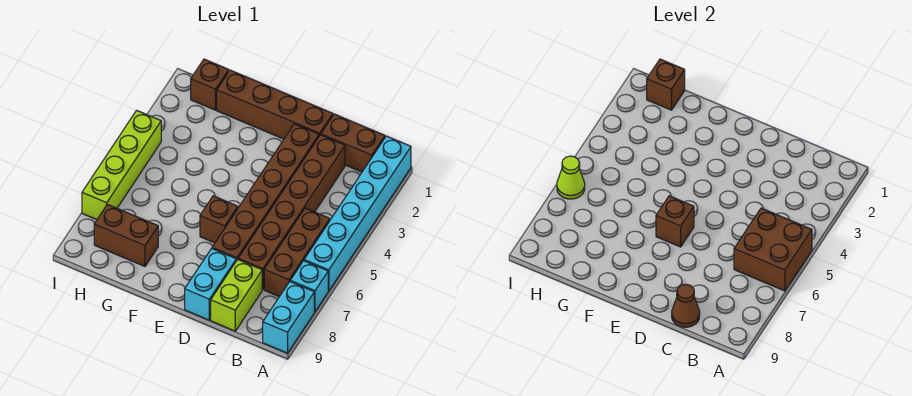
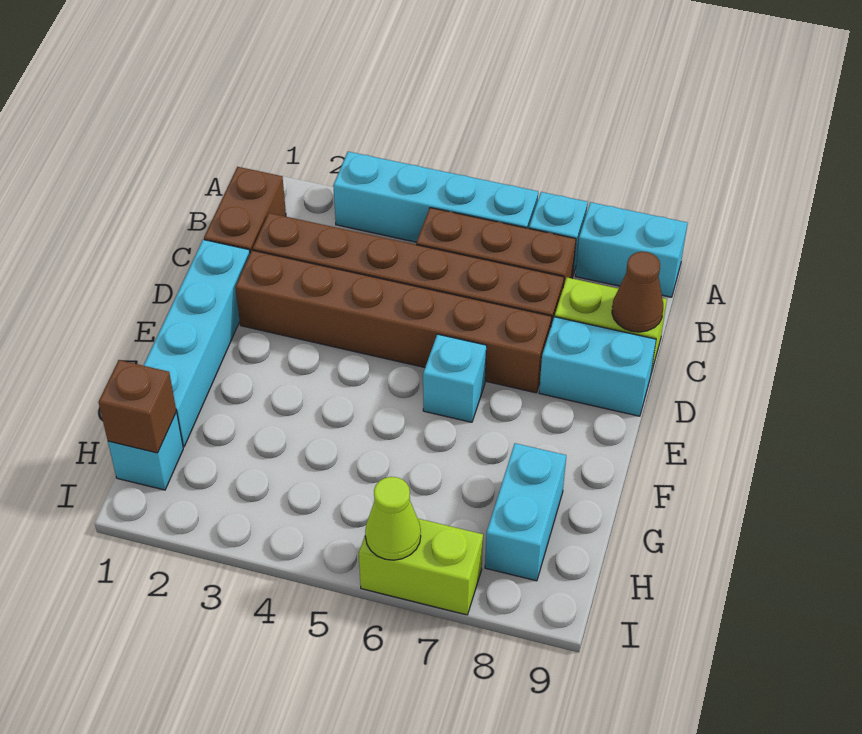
cyan brick A1:A6 level 1 -> cyan brick A3:A6 level 1
brown brick A5:B6 level 2 -> none
brown brick D1:G1 level 1 -> cyan brick D1:G1 level 1
brown brick E6 level 1 -> cyan brick E6 level 1
brown brick E6 level 2 -> none
brown brick G8:H8 level 1 -> cyan brick G8:H8 level 1
brown brick H1 level 1 -> cyan brick H1 level 1
lime brick I4:I7 level 1 -> lime brick I6:I7 level 1

